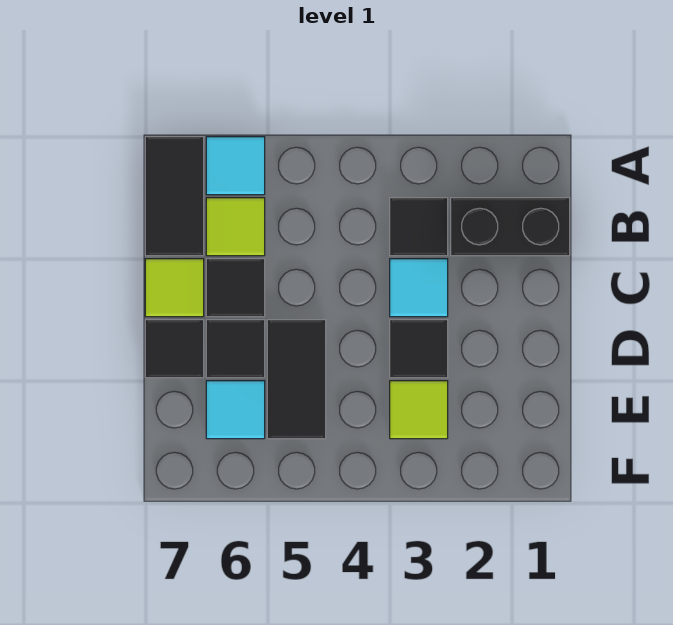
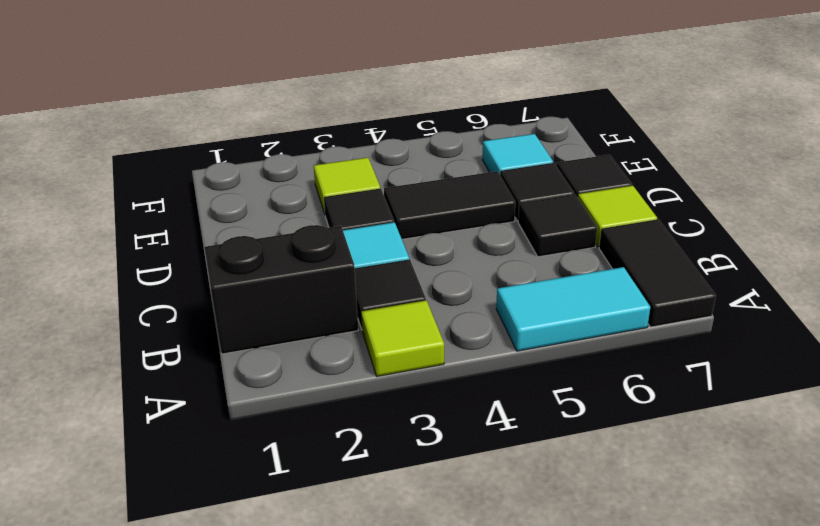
cyan tile A6 level 1 -> cyan tile A5:A6 level 1
lime tile B6 level 1 -> lime tile A3 level 1
black tile D5:E5 level 1 -> black tile D4:D5 level 1

